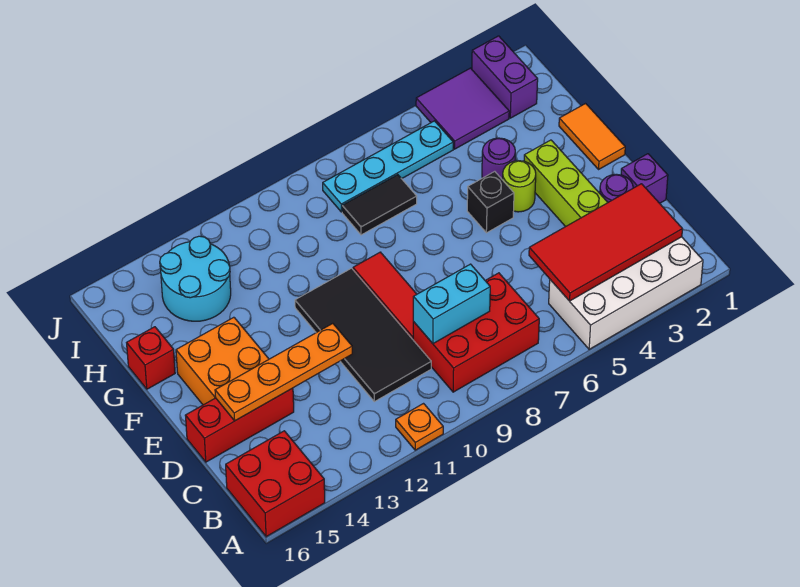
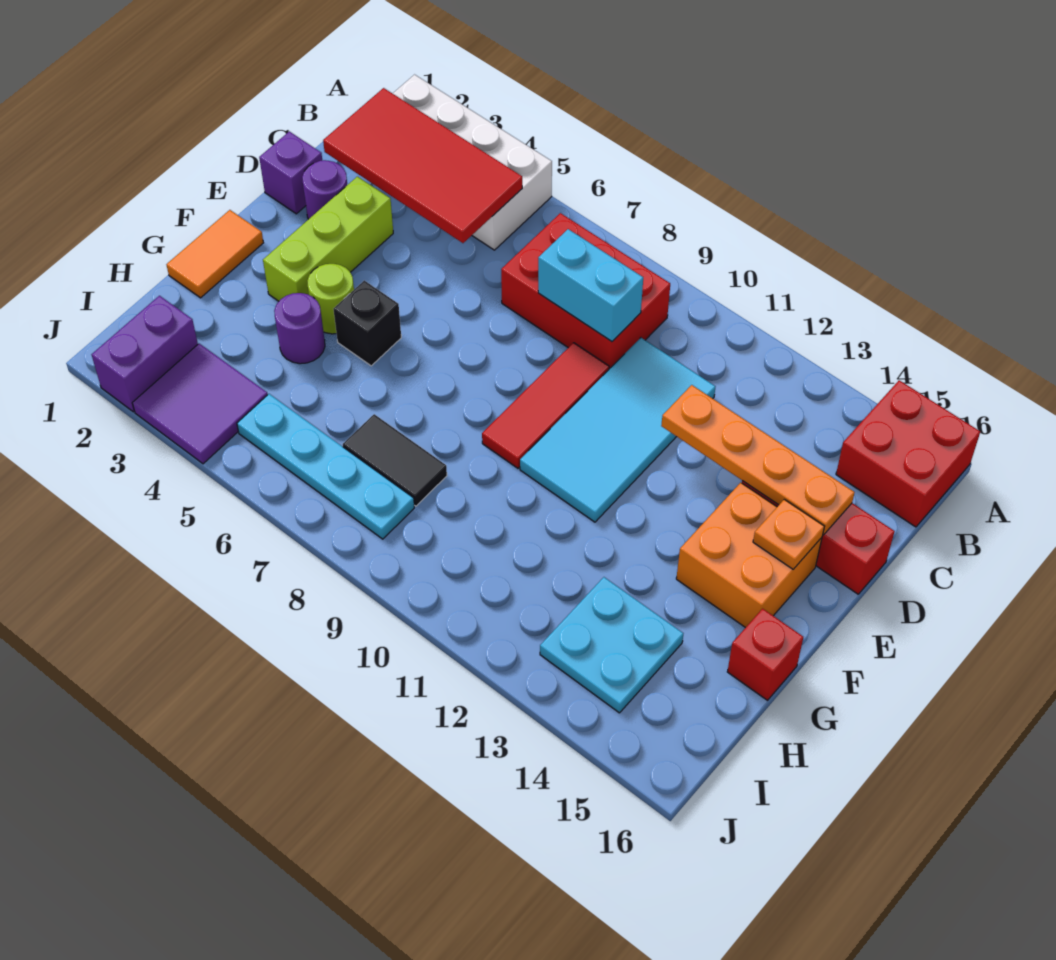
orange plate A11 level 1 -> orange plate E15 level 2
black tile C10:F11 level 1 -> cyan tile C10:F11 level 1
cyan round brick H13:I14 level 1 -> cyan plate H13:I14 level 1

